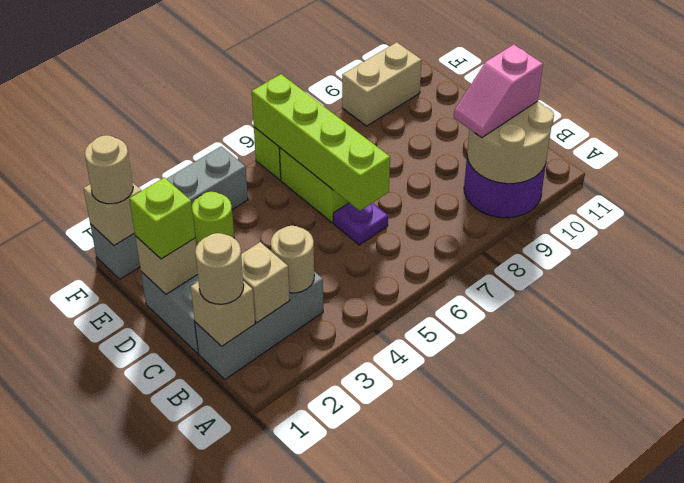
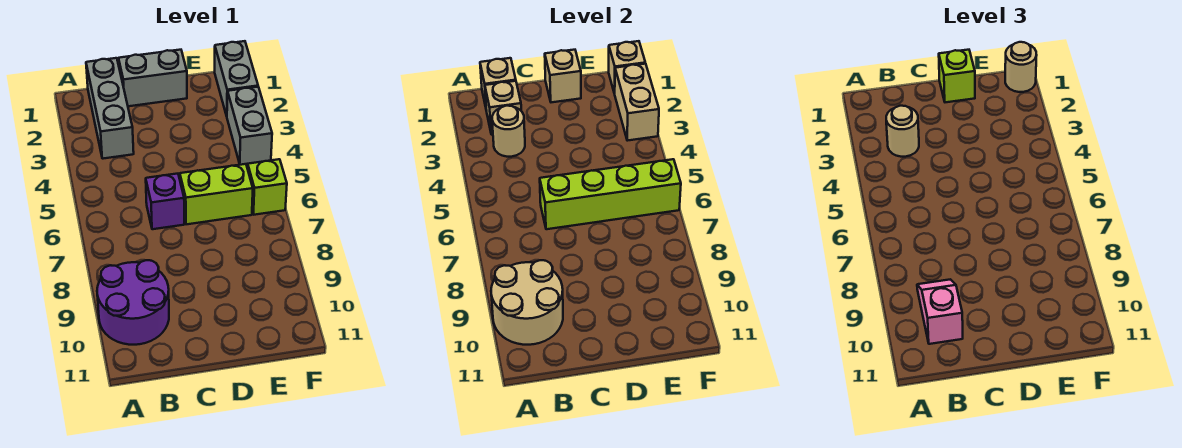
tan round brick B1 level 3 -> tan round brick B3 level 3
purple plate C6 level 1 -> purple brick C6 level 1
lime round brick E3 level 1 -> none
tan brick F9:F10 level 1 -> tan brick F2:F3 level 2

